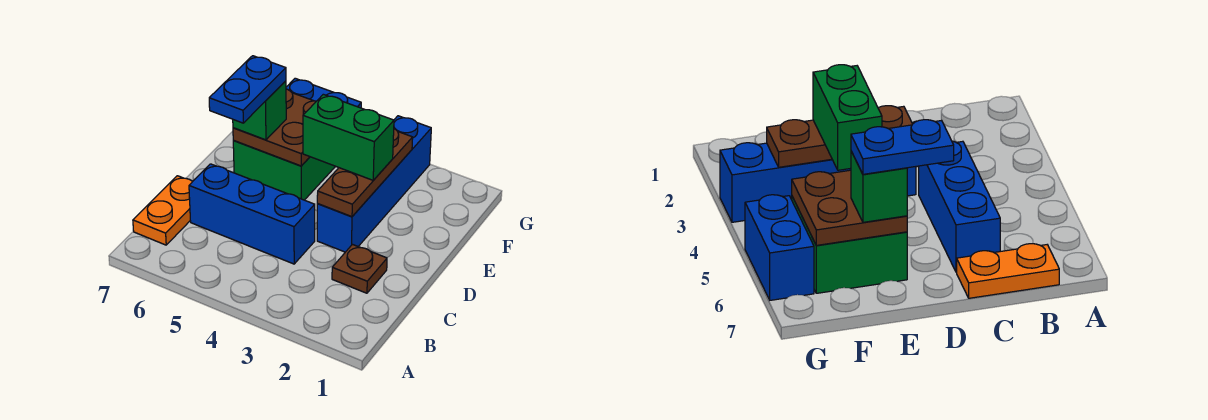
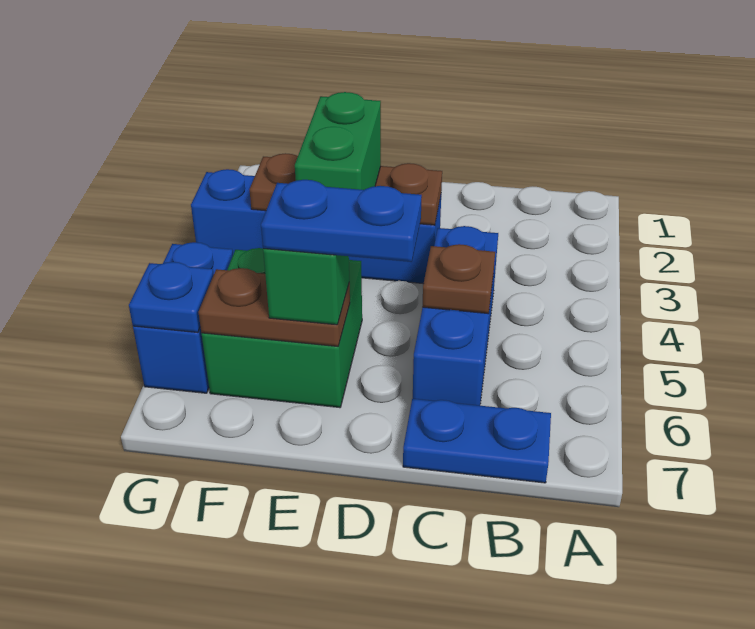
orange plate B7:C7 level 1 -> blue plate B7:C7 level 1
brown plate C2 level 1 -> brown plate C5 level 2
brown plate E5:F6 level 2 -> brown plate E6:F6 level 2
none -> blue plate G6 level 2

